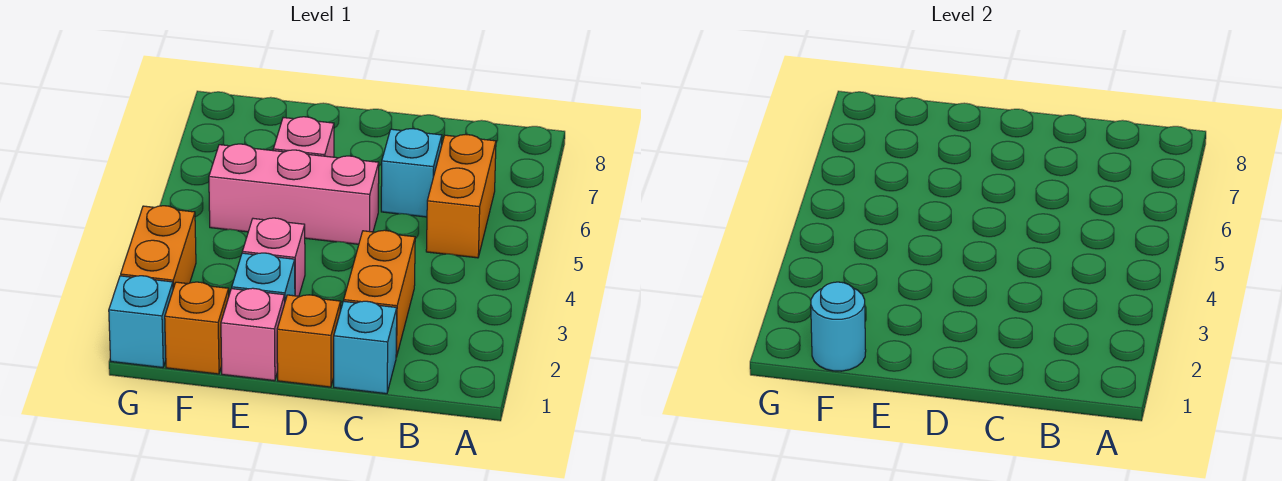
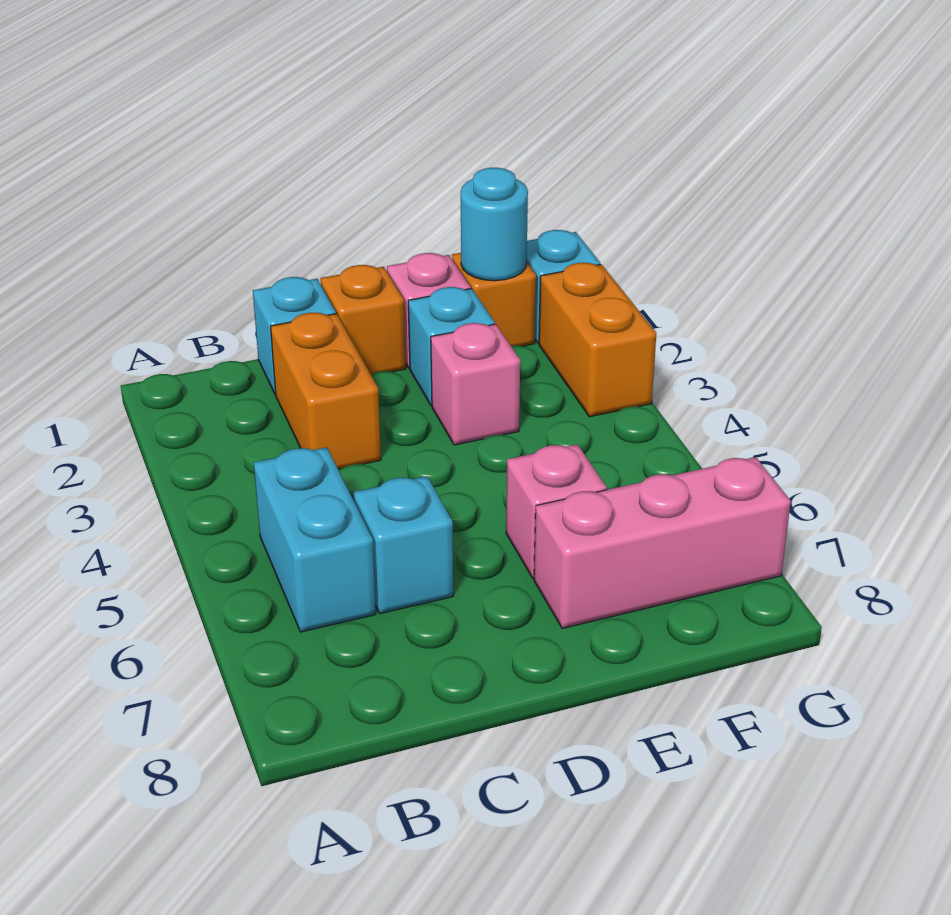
orange brick B5:B6 level 1 -> cyan brick B5:B6 level 1
pink brick D5:F5 level 1 -> pink brick E7:G7 level 1

